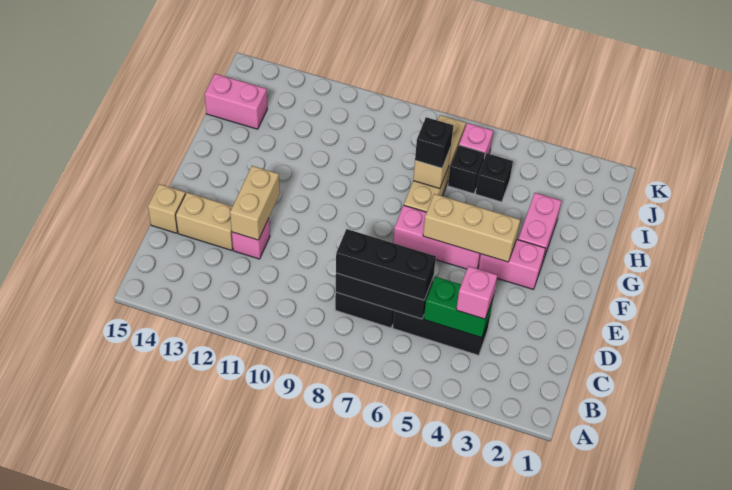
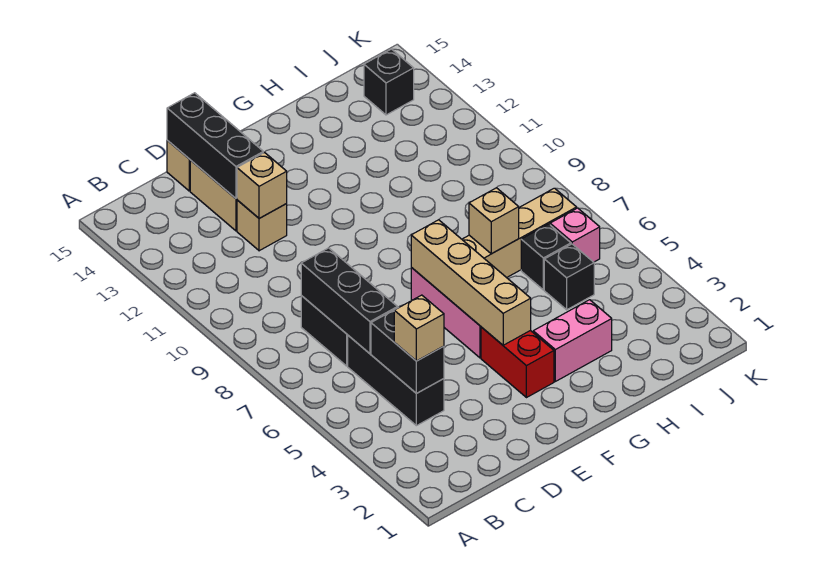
green brick C4:C5 level 2 -> black brick C4:C5 level 2
pink brick C4 level 3 -> tan brick C4 level 3
black brick C6:C8 level 3 -> black brick D13:D15 level 2
pink brick D12 level 1 -> tan brick D12 level 1
tan brick D12:E12 level 2 -> tan brick D12 level 2
pink brick F3:F4 level 1 -> red brick F3:F4 level 1
tan brick F4:F6 level 2 -> tan brick F4:F7 level 2
black brick H7 level 3 -> black brick J14 level 1
pink brick I14:I15 level 1 -> none

